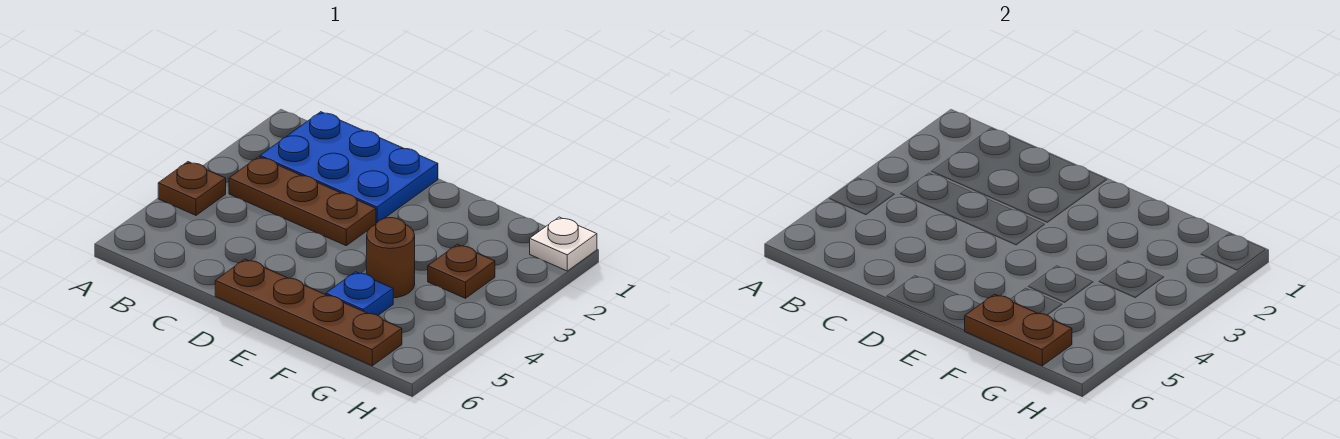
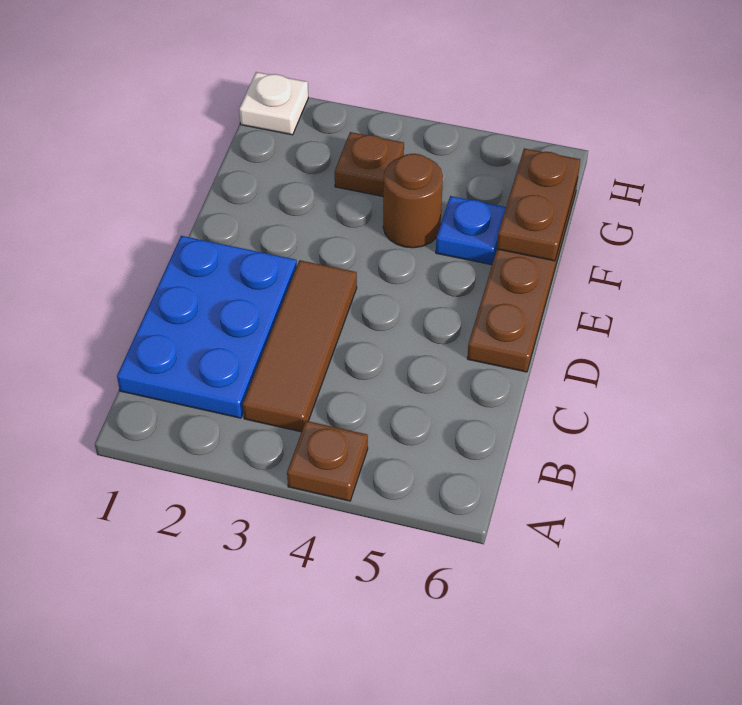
brown plate B3:D3 level 1 -> brown tile B3:D3 level 1

